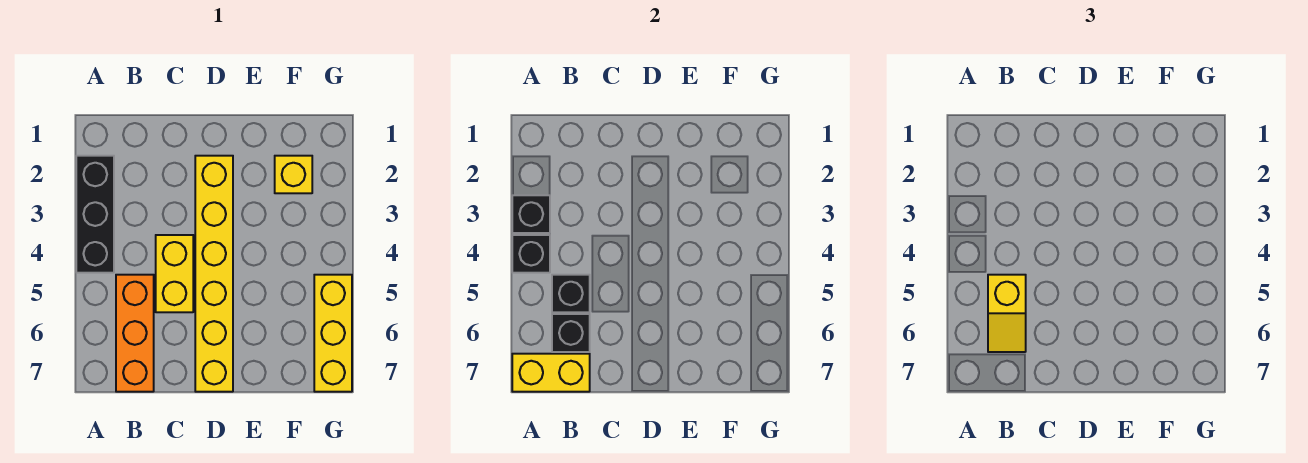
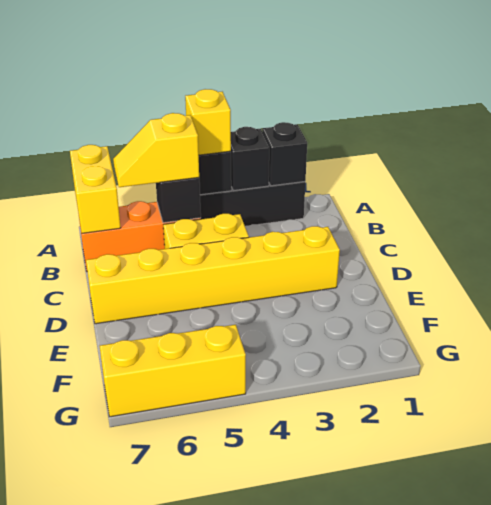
black brick B6 level 2 -> black brick A2 level 2
yellow brick F2 level 1 -> yellow brick A4 level 3

